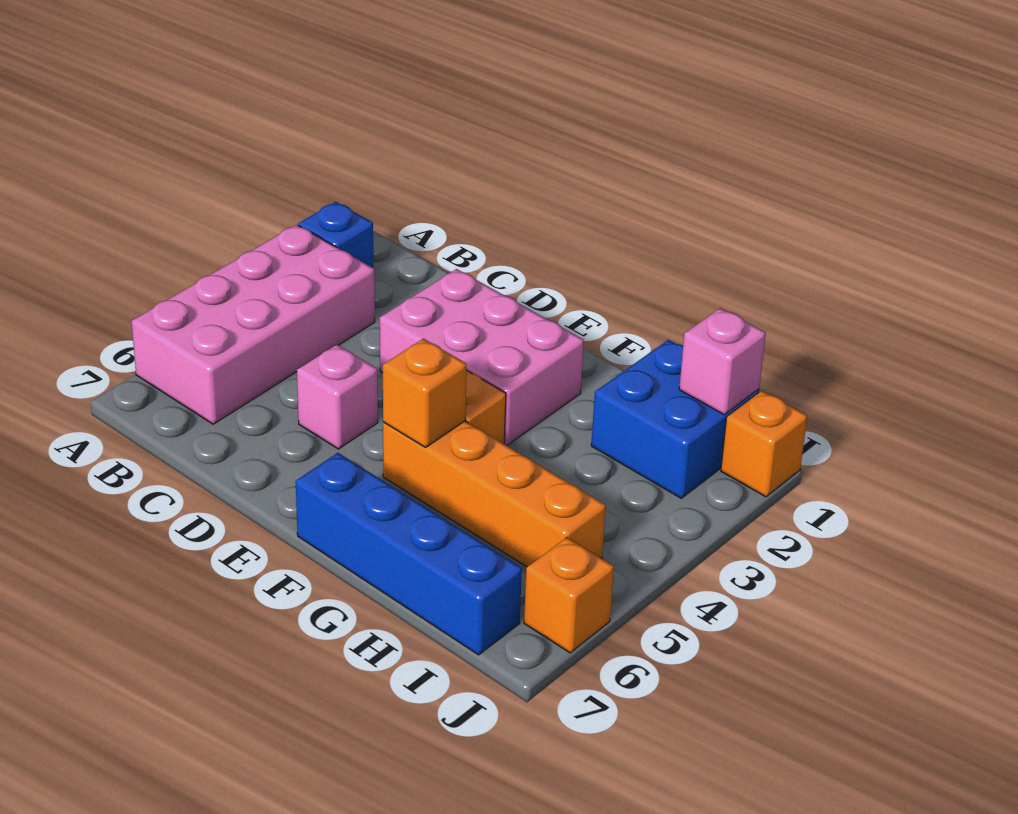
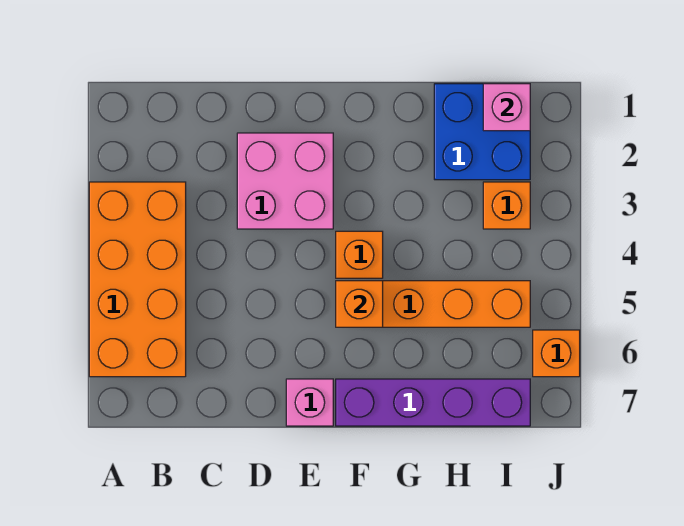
blue brick A2 level 1 -> none
pink brick A3:B6 level 1 -> orange brick A3:B6 level 1
pink brick D2:F3 level 1 -> pink brick D2:E3 level 1
pink brick D5 level 1 -> pink brick E7 level 1
blue brick F7:I7 level 1 -> purple brick F7:I7 level 1
orange brick J1 level 1 -> orange brick I3 level 1

